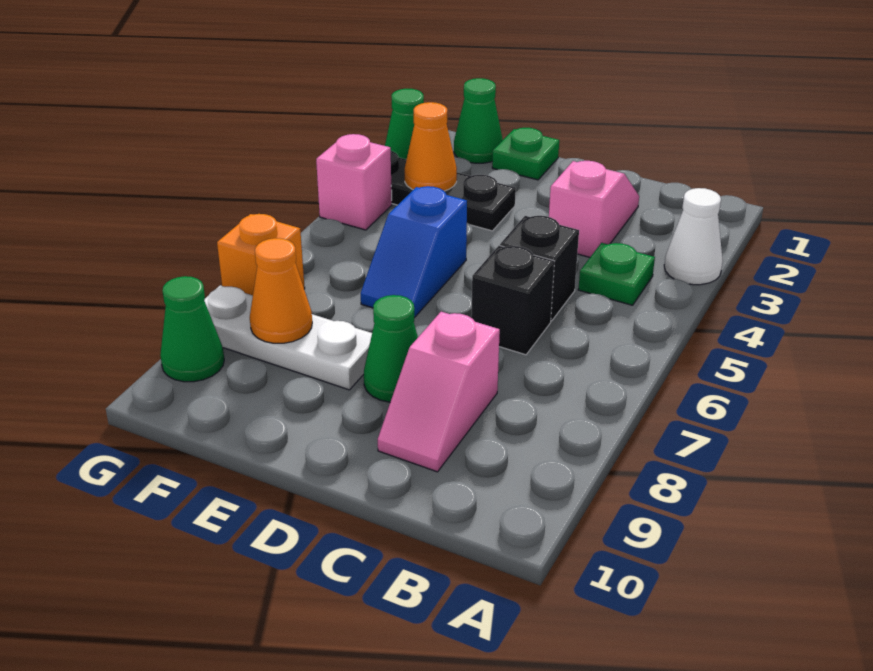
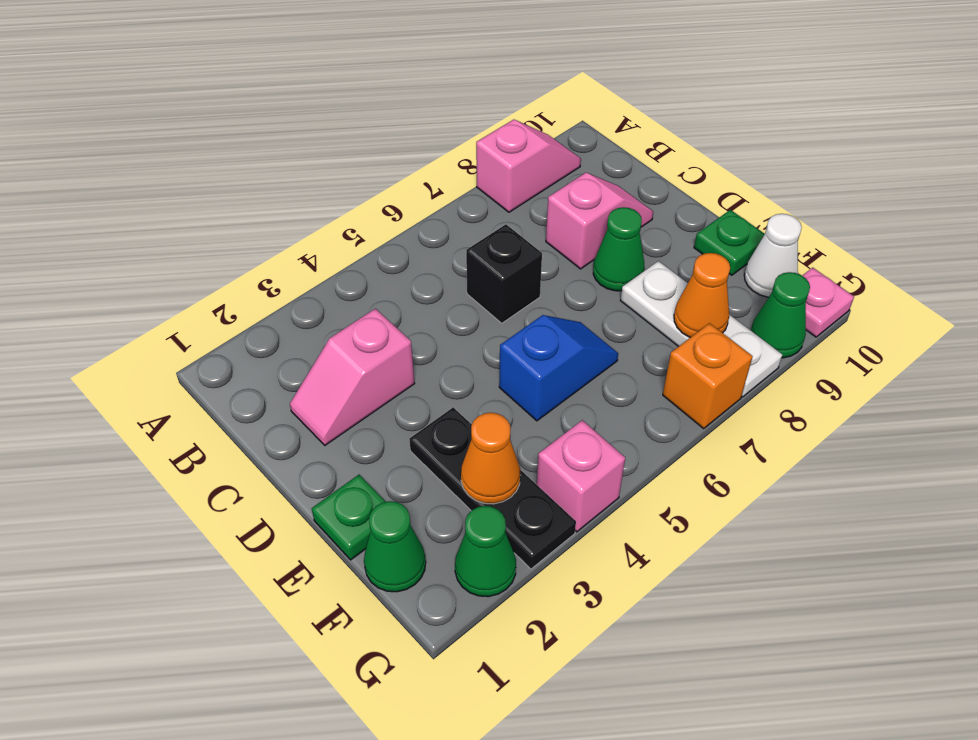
white cone A3 level 1 -> white cone F10 level 1
none -> pink slope A8:A9 level 1 top 8
green plate B4 level 1 -> green plate E10 level 1
black brick C5 level 1 -> none
none -> pink plate G10 level 1

